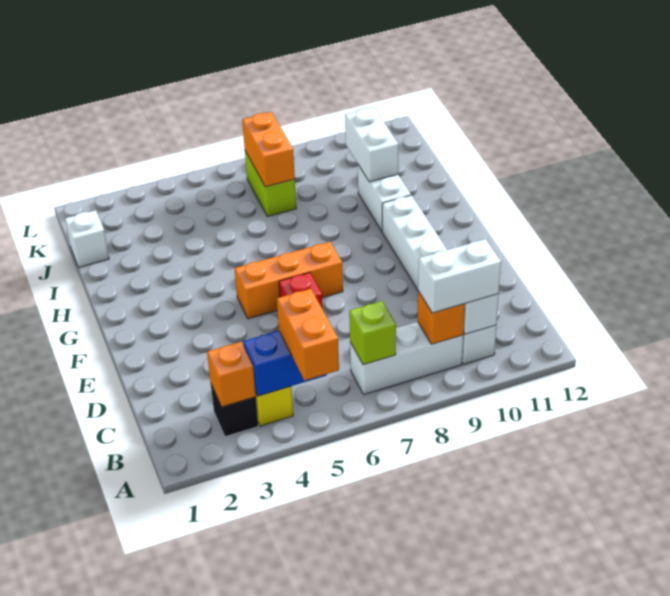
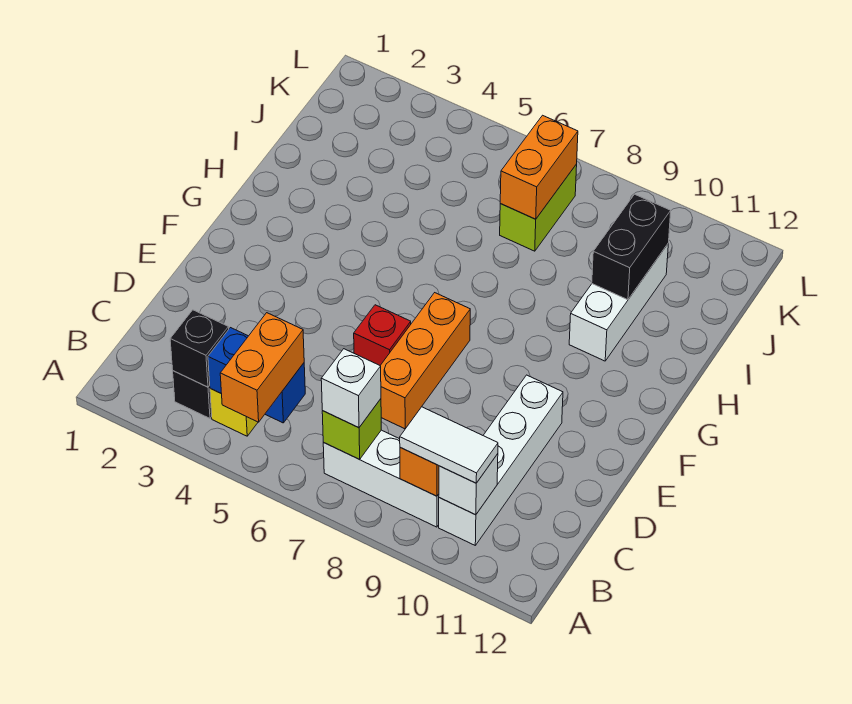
orange brick B3 level 2 -> black brick B3 level 2
white brick B9:B10 level 3 -> white tile B9:B10 level 3
white brick B10:G10 level 1 -> white brick B10:E10 level 1
orange brick F5:F7 level 1 -> orange brick D7:F7 level 1
white brick H10:I10 level 1 -> white brick H10:J10 level 1
white brick I10:J10 level 2 -> black brick I10:J10 level 2
white brick J1 level 1 -> white brick B7 level 3

